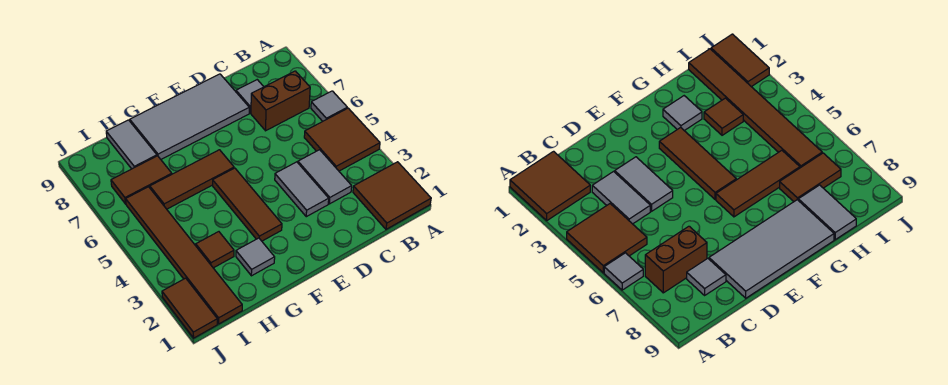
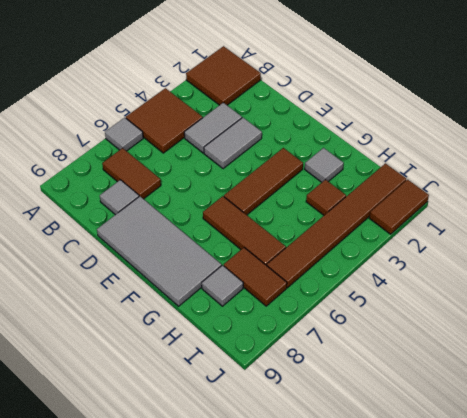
brown brick B7:C7 level 1 -> brown tile B7:C7 level 1
grey tile H8:H9 level 1 -> grey tile H8 level 1

